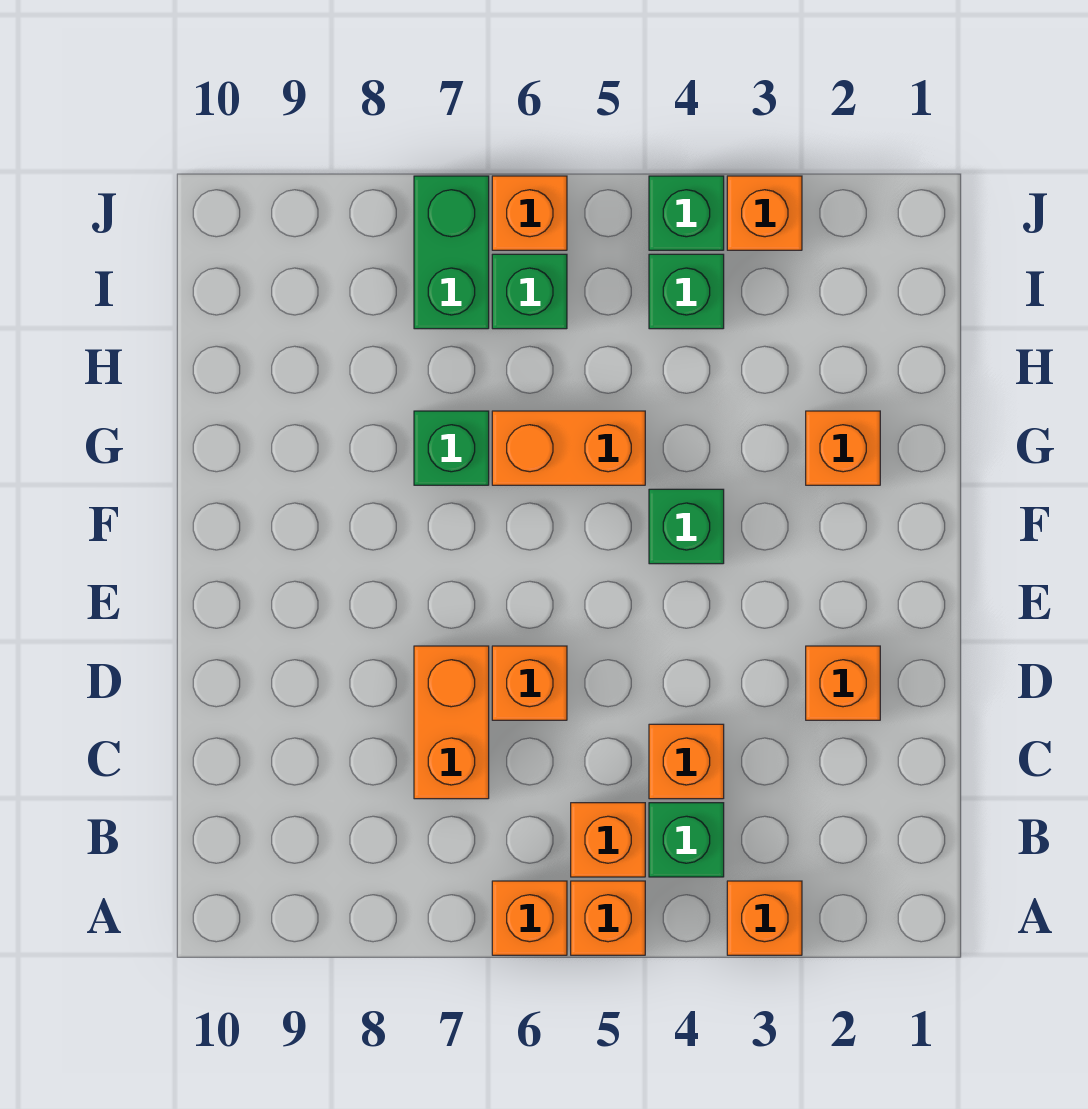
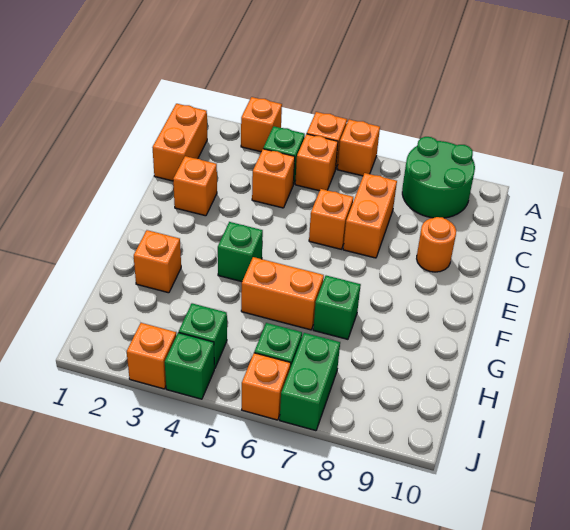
none -> green round brick A8:B9 level 1
none -> orange brick B1:C1 level 1
none -> orange round brick D9 level 1

